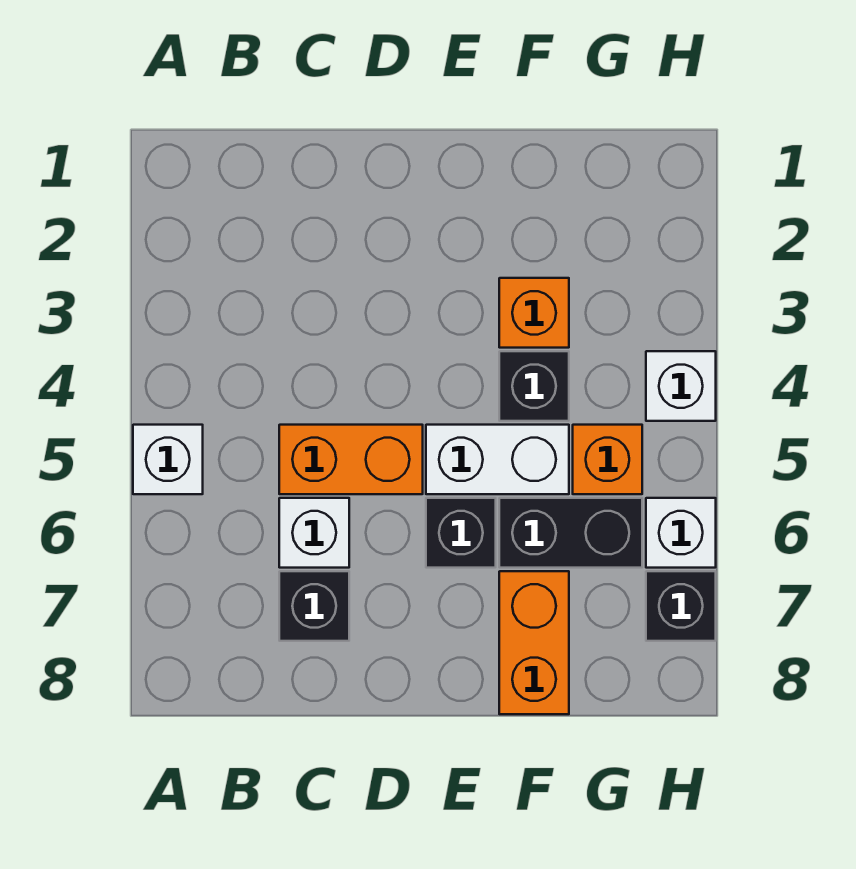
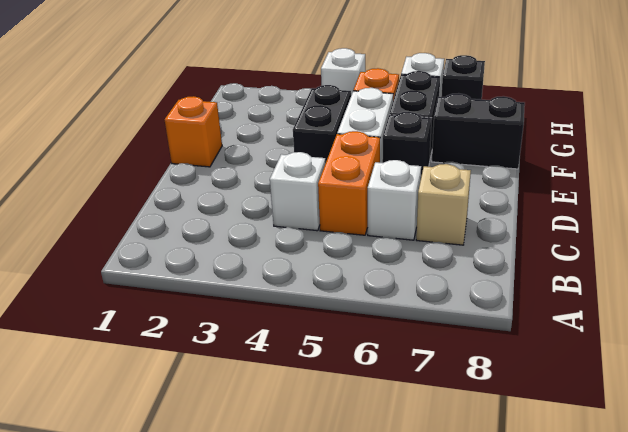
white brick A5 level 1 -> white brick C4 level 1
black brick C7 level 1 -> tan brick C7 level 1
orange brick F3 level 1 -> orange brick E1 level 1
black brick F4 level 1 -> black brick E4:F4 level 1
orange brick F7:F8 level 1 -> black brick F7:F8 level 1

